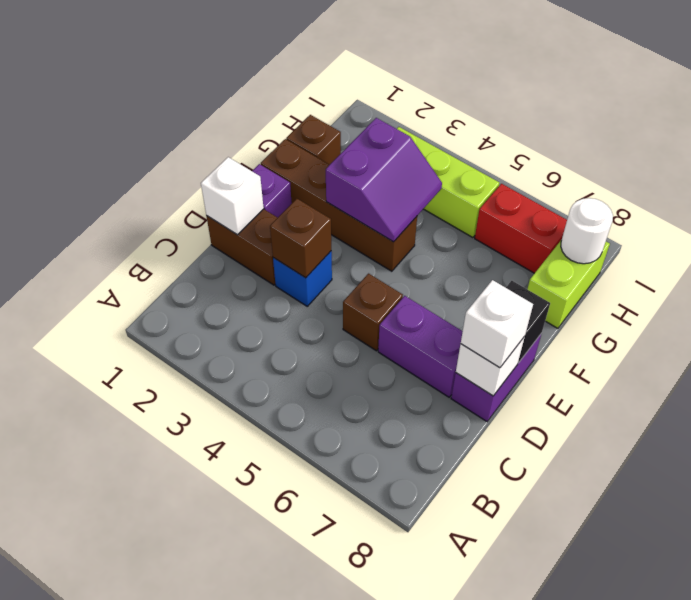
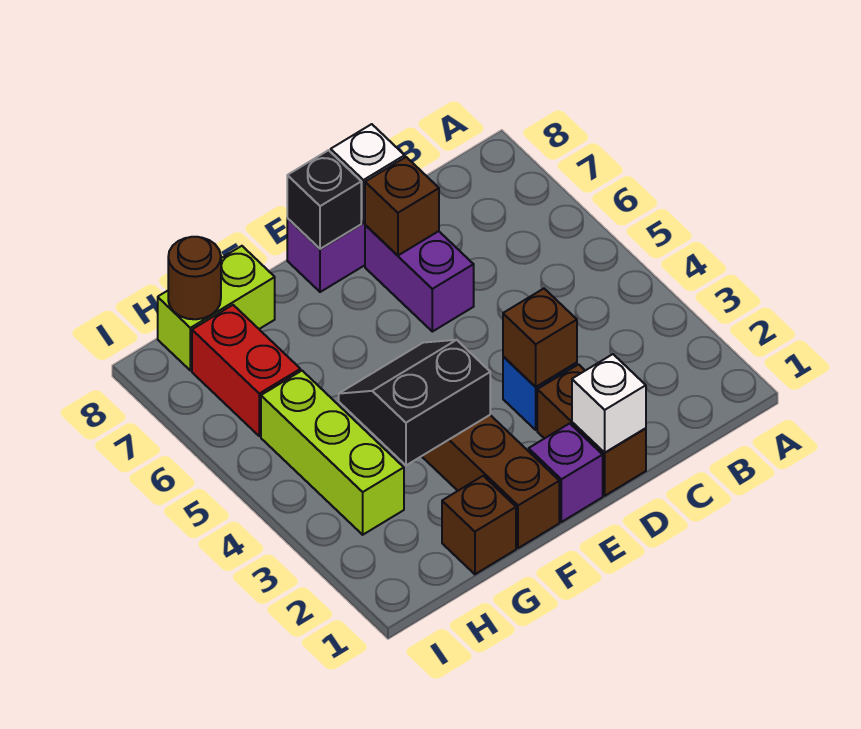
brown brick D5 level 1 -> brown brick D7 level 2
white brick D8 level 3 -> none
purple slope F3:G4 level 2 top 3 -> black slope F3:G4 level 2 top 3
white round brick H8 level 2 -> brown round brick H8 level 2

